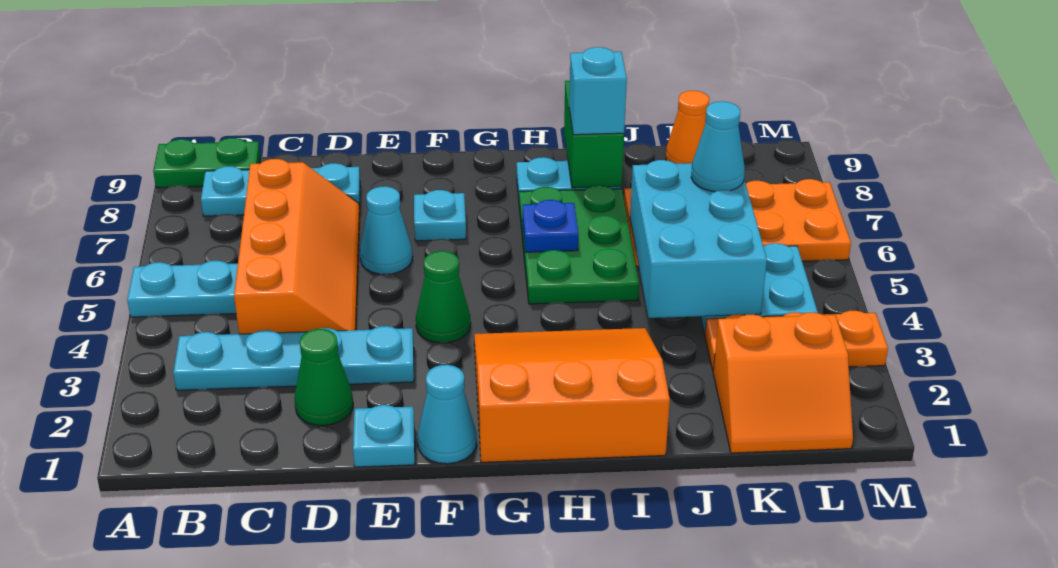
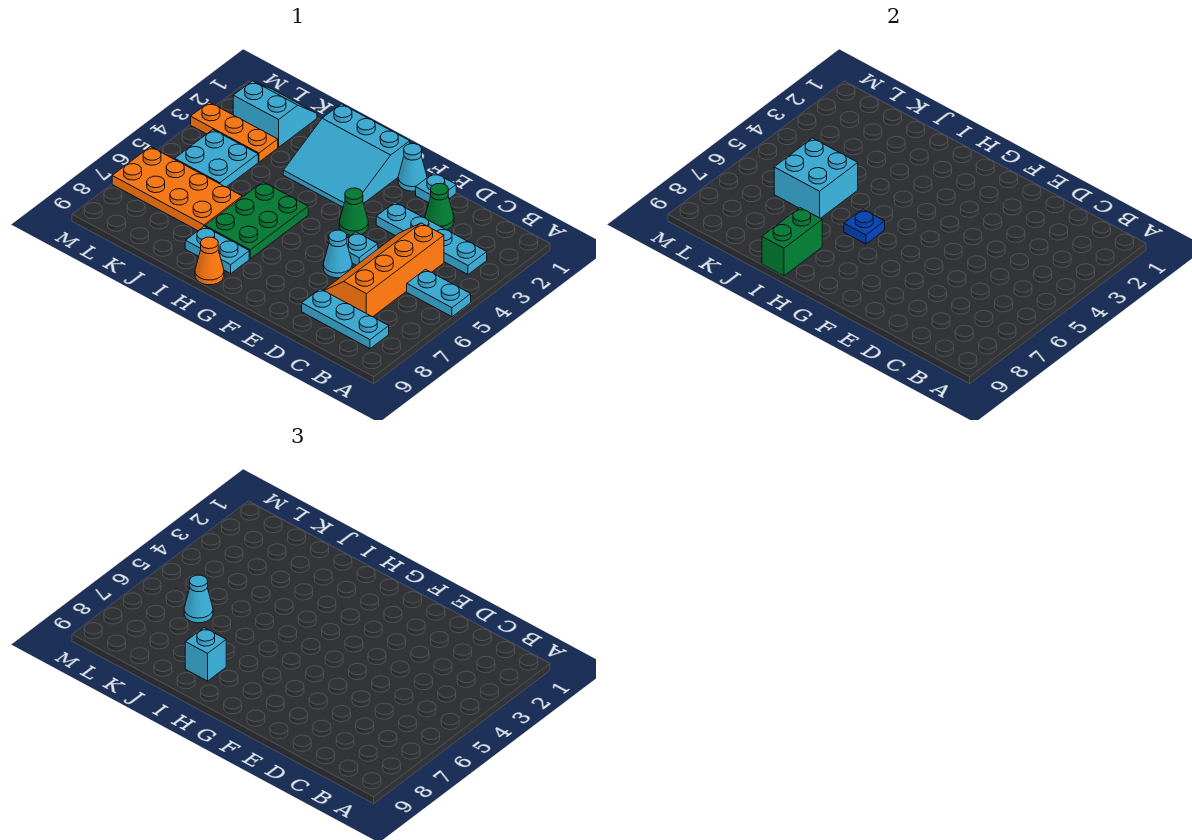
green plate A9:B9 level 1 -> none
cyan plate F7 level 1 -> cyan plate E5 level 1
orange slope G1:I3 level 1 top 1 -> cyan slope G1:I3 level 1 top 1
cyan brick J4:K6 level 2 -> cyan brick J5:K6 level 2
orange slope K1:L2 level 1 top 2 -> cyan slope K1:L2 level 1 top 2
orange cone K9 level 1 -> orange cone H9 level 1

